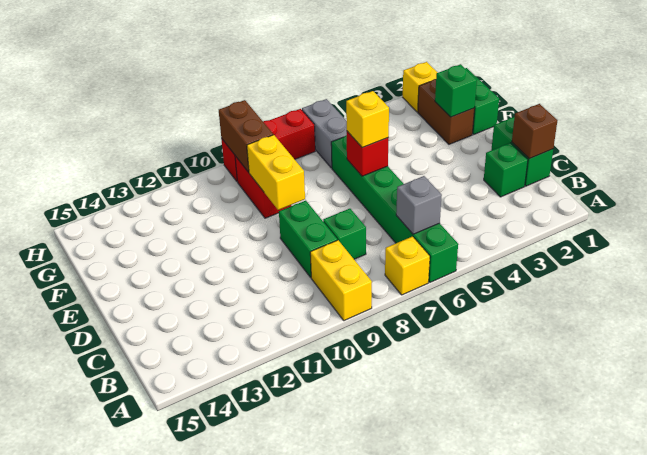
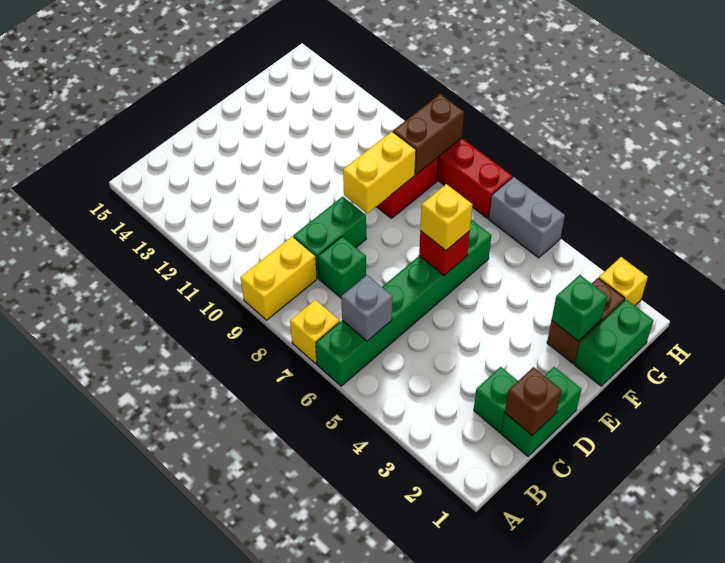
grey brick G6:H6 level 1 -> grey brick H5:H6 level 1

